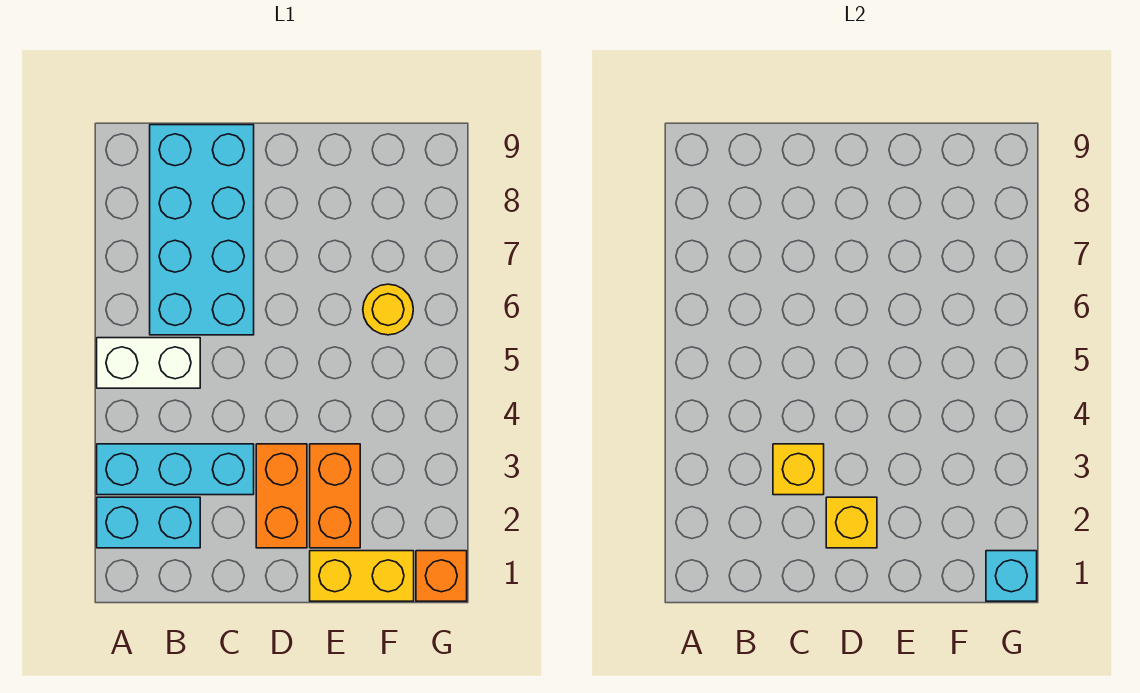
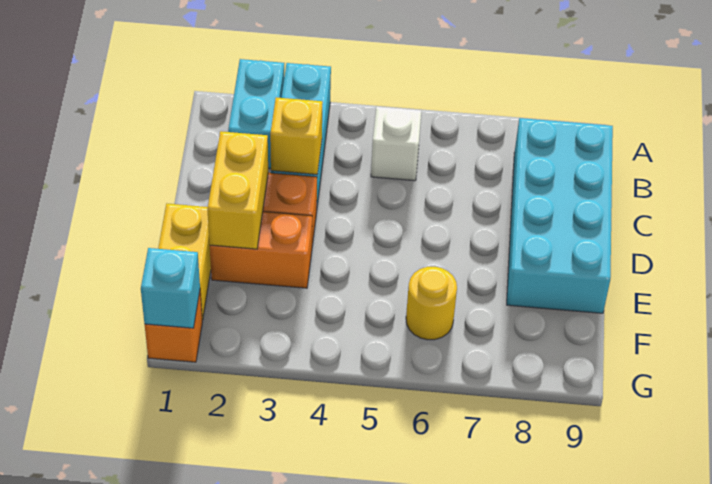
white brick A5:B5 level 1 -> white brick B5 level 1
cyan brick B6:C9 level 1 -> cyan brick B8:E9 level 1
yellow brick D2 level 2 -> yellow brick D2:E2 level 2

